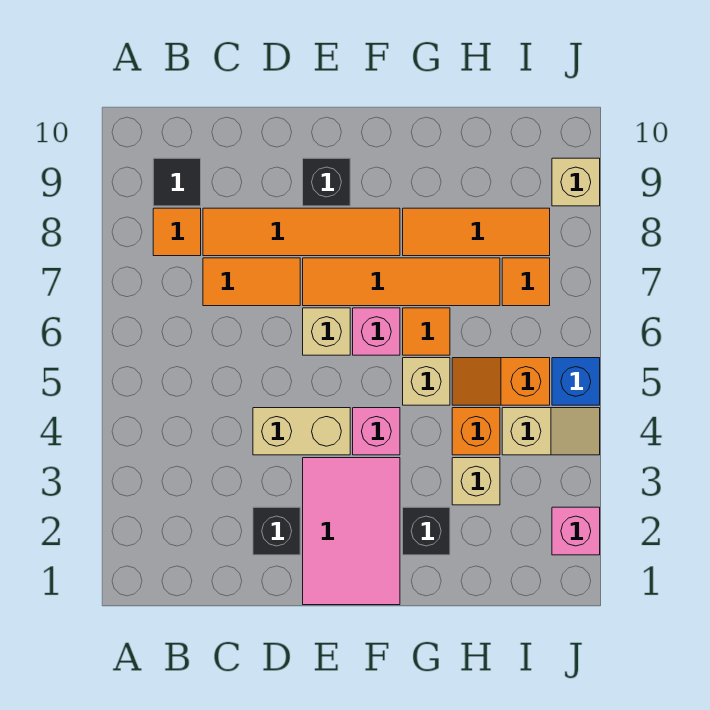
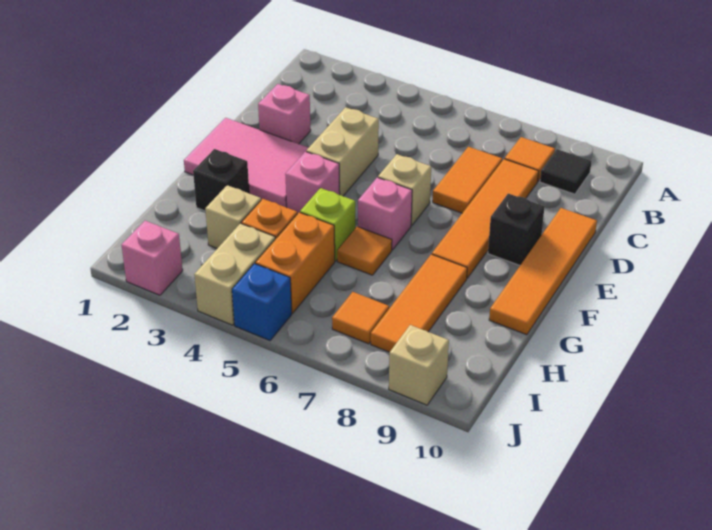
black brick D2 level 1 -> pink brick D2 level 1
orange tile E7:H7 level 1 -> orange tile D10:G10 level 1
tan brick G5 level 1 -> lime brick G5 level 1
orange slope H5:I5 level 1 top I -> orange brick H5:I5 level 1
tan slope I4:J4 level 1 top I -> tan brick I4:J4 level 1

